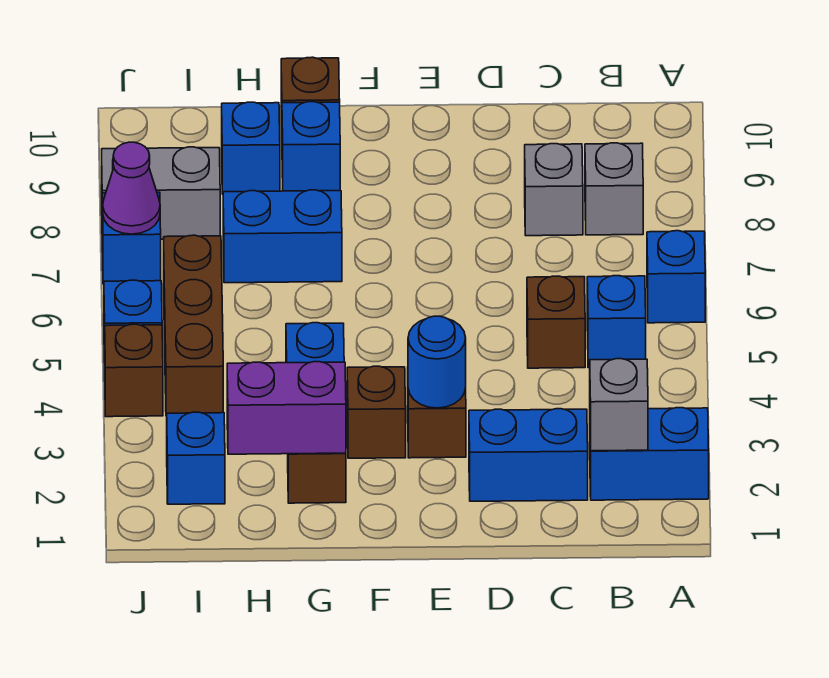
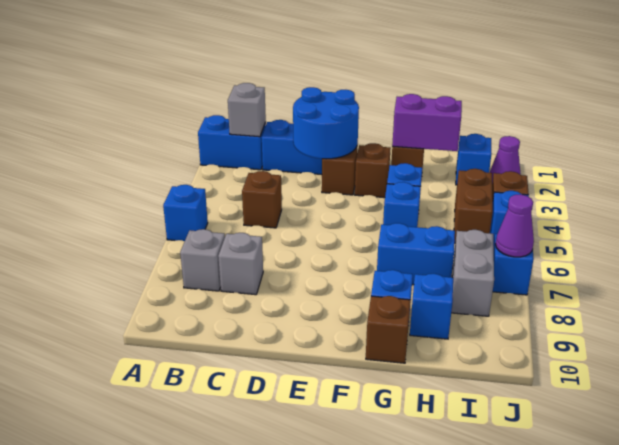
blue brick B5 level 1 -> blue brick G5 level 1
blue round brick E3 level 2 -> blue round brick D2:E3 level 2
brown brick I4:I6 level 1 -> brown brick I4:I5 level 1
grey brick I8:J8 level 1 -> grey brick I7:I8 level 1
none -> purple cone J2 level 1

